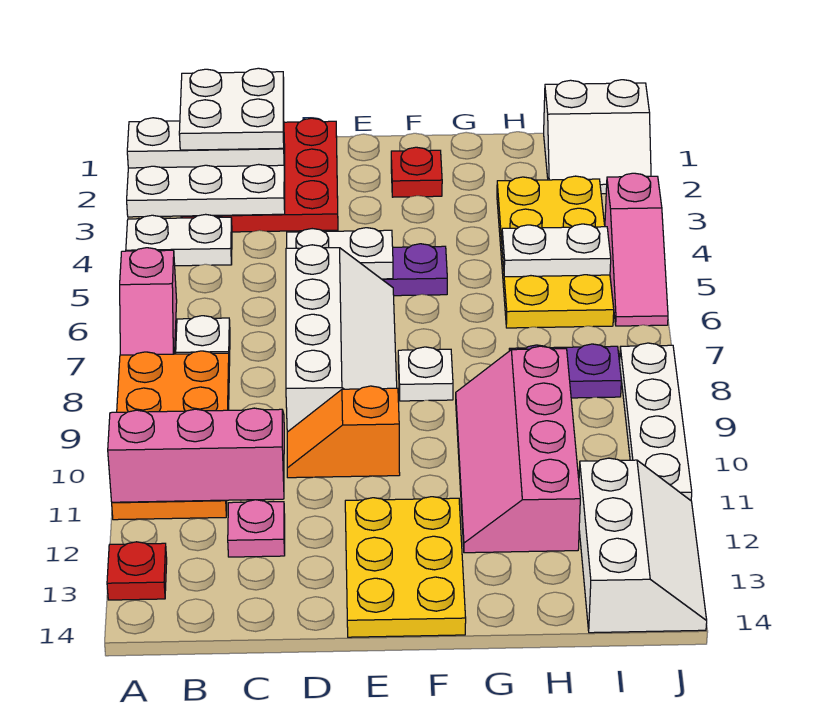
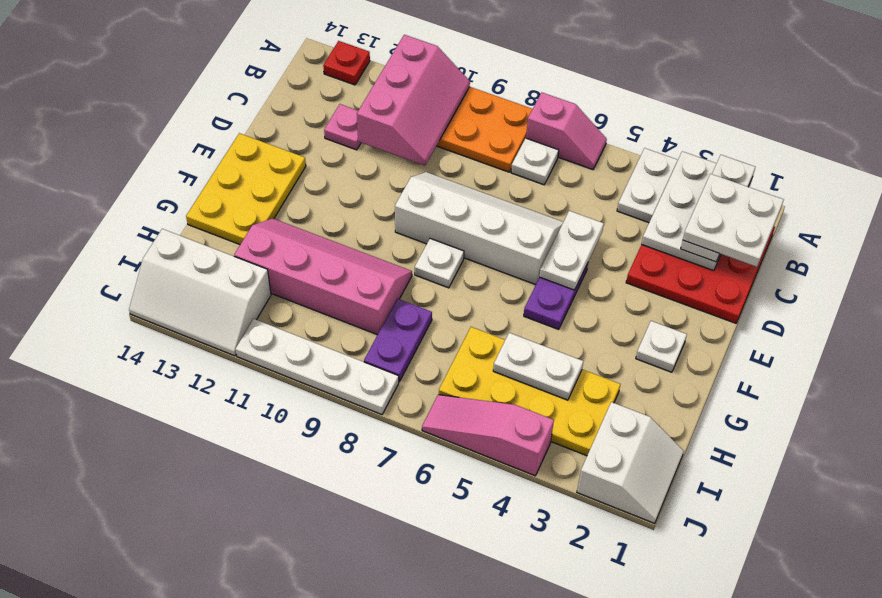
pink slope A6:A7 level 1 top 6 -> pink slope A6:A7 level 1 top 7
white slope D6:E9 level 1 top D -> white slope D6:E9 level 1 top E
orange slope D10:E10 level 1 top E -> none
yellow plate E12:F14 level 1 -> yellow plate E13:G14 level 1
red plate F2 level 1 -> white plate F2 level 1
white plate H5:I5 level 2 -> white plate H4:H5 level 2
white slope I1:J2 level 1 top 1 -> white slope I1:J2 level 1 top 2

